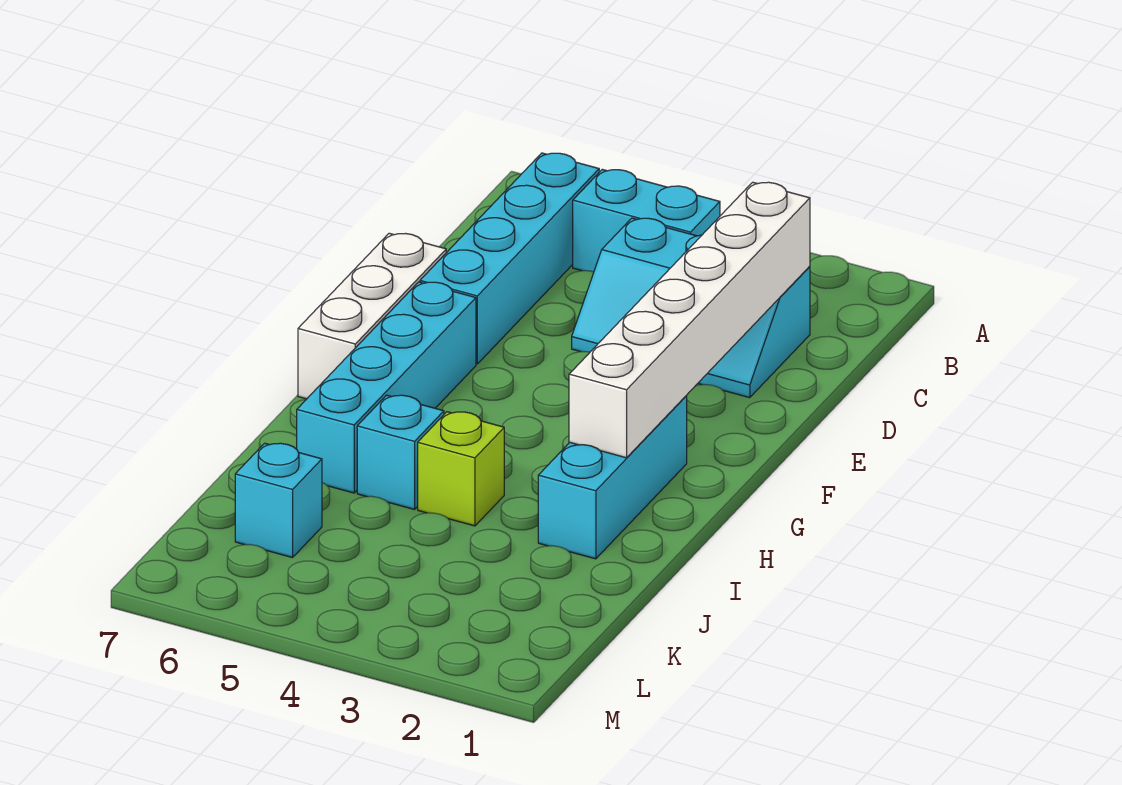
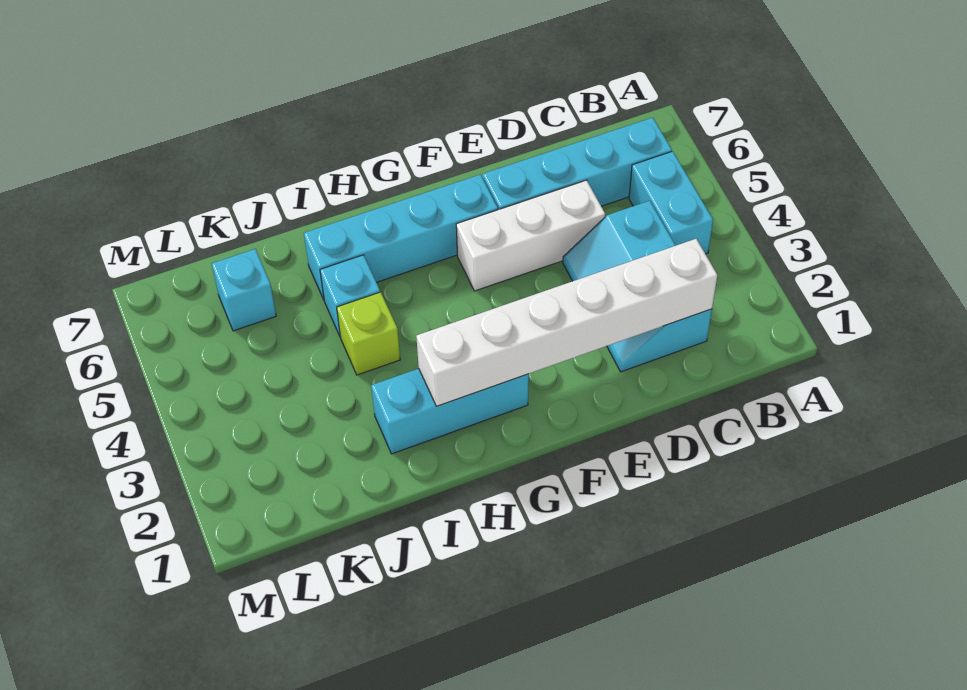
white brick E7:G7 level 1 -> white brick D5:F5 level 1

